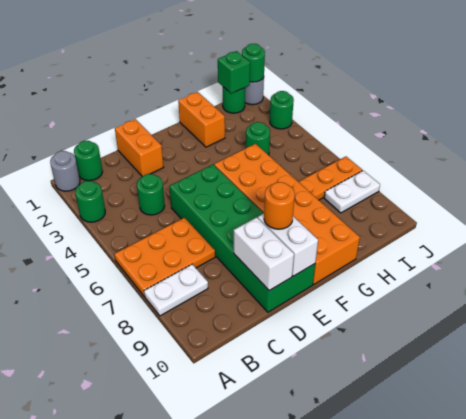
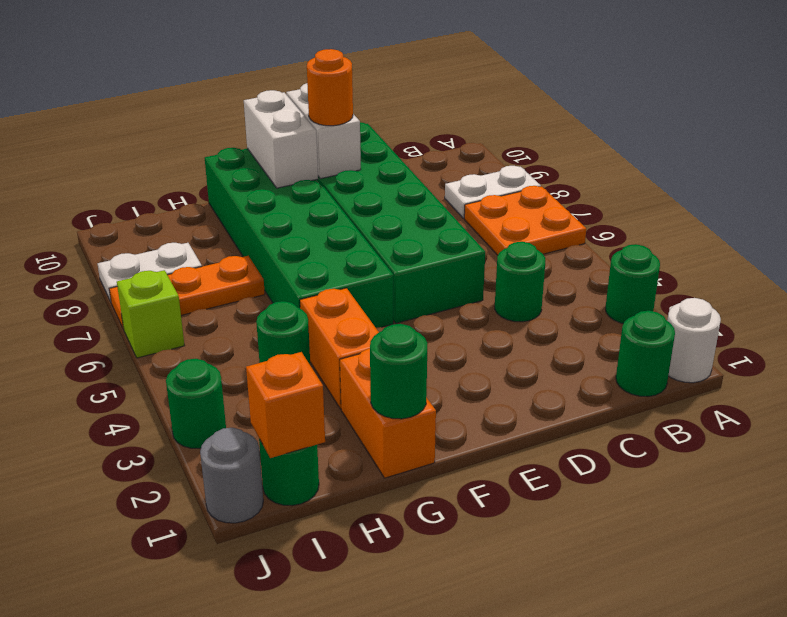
grey round brick A1 level 1 -> white round brick A1 level 1
orange plate A6:C7 level 1 -> orange plate A6:B7 level 1
orange brick D1:D2 level 1 -> orange brick G3:G4 level 1
white brick D9:D10 level 2 -> white brick F9:F10 level 2
orange brick F5:G10 level 1 -> green brick F5:G10 level 1
green brick I1 level 2 -> orange brick I1 level 2
green round brick J1 level 2 -> green round brick G1 level 2
none -> lime brick J6 level 1

